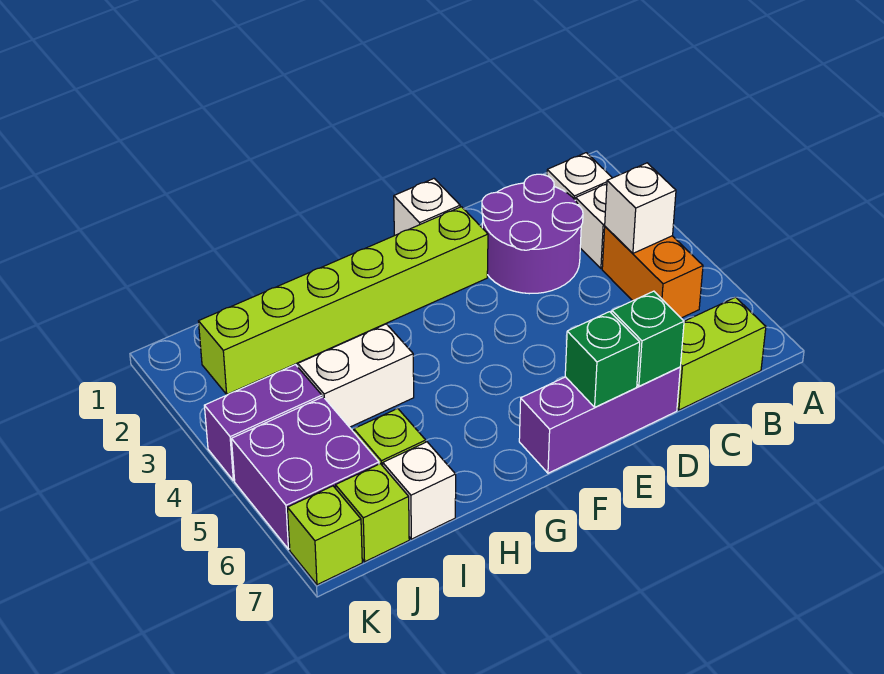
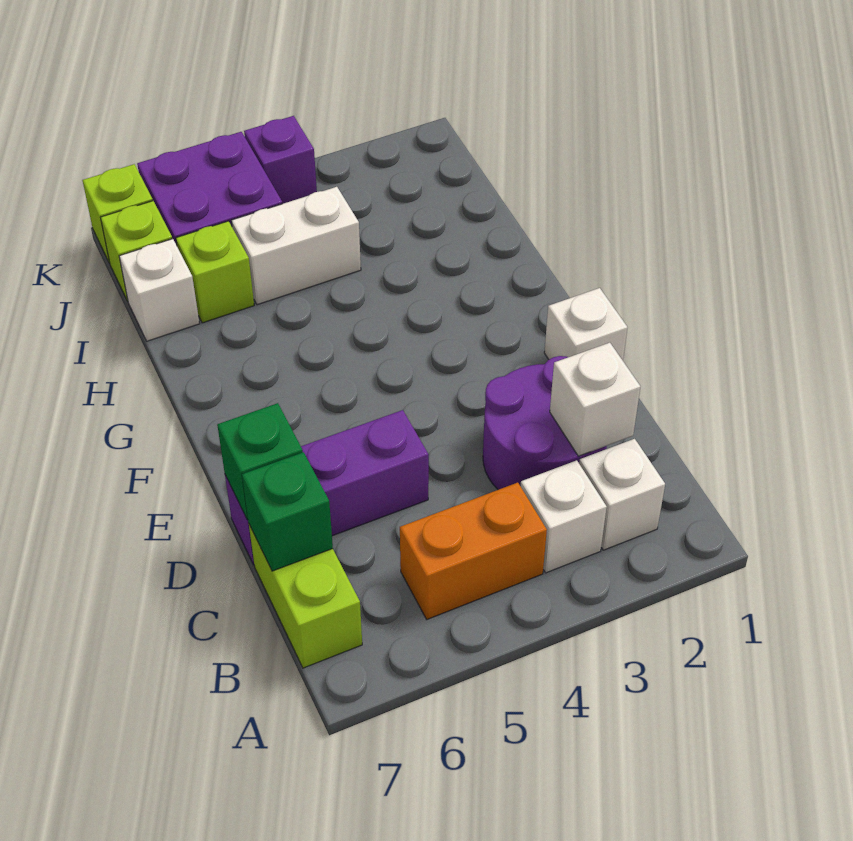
white brick B4 level 2 -> white brick C2 level 2
purple brick D7:F7 level 1 -> purple brick D5:D7 level 1
lime brick E2:J2 level 1 -> none
green brick E7 level 2 -> green brick C7 level 2
white brick H4:I4 level 1 -> white brick I4:I5 level 1
purple brick J4:K4 level 1 -> purple brick K4 level 1

